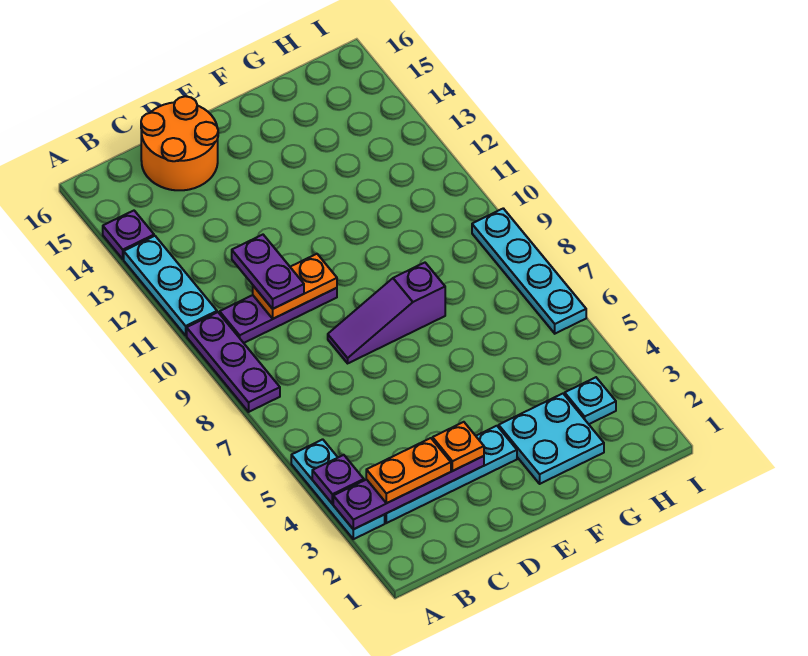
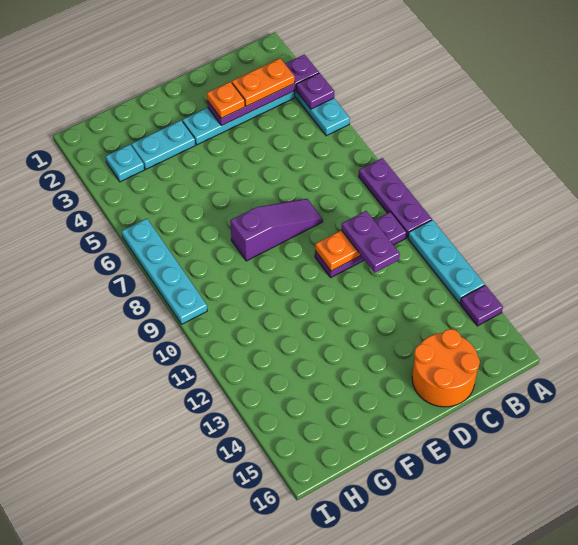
cyan plate F2:G3 level 1 -> cyan plate F3:G3 level 1

